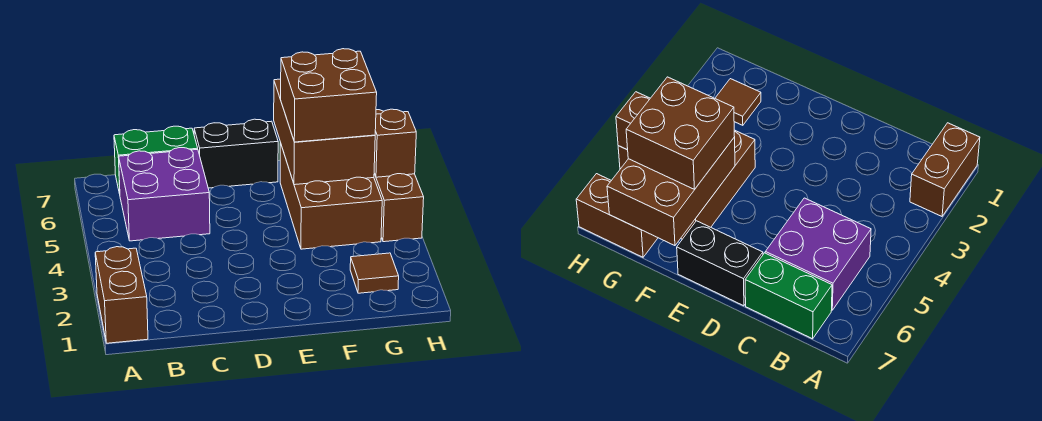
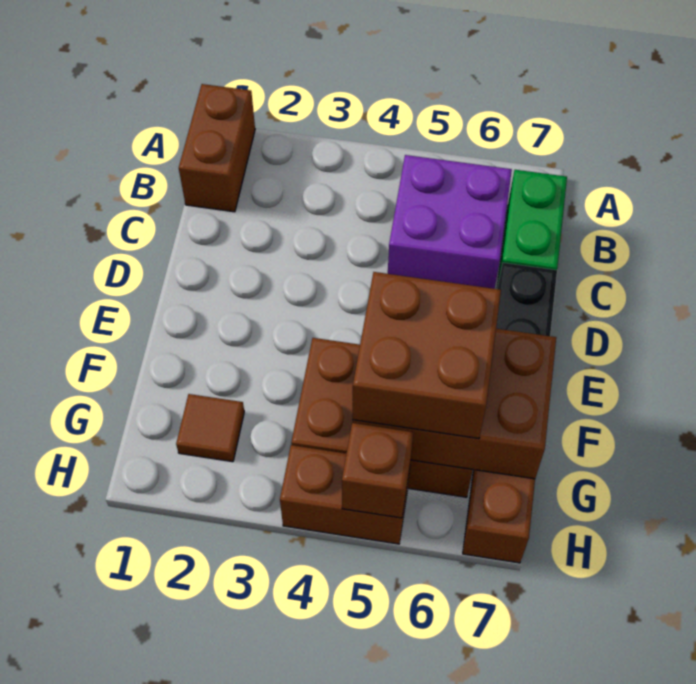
brown brick A1:A2 level 1 -> brown brick A1:B1 level 1

